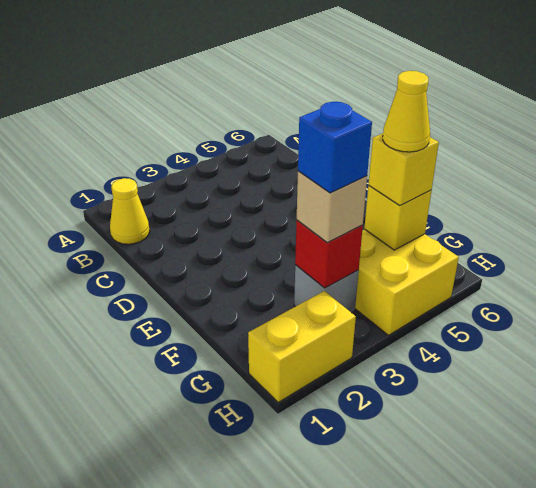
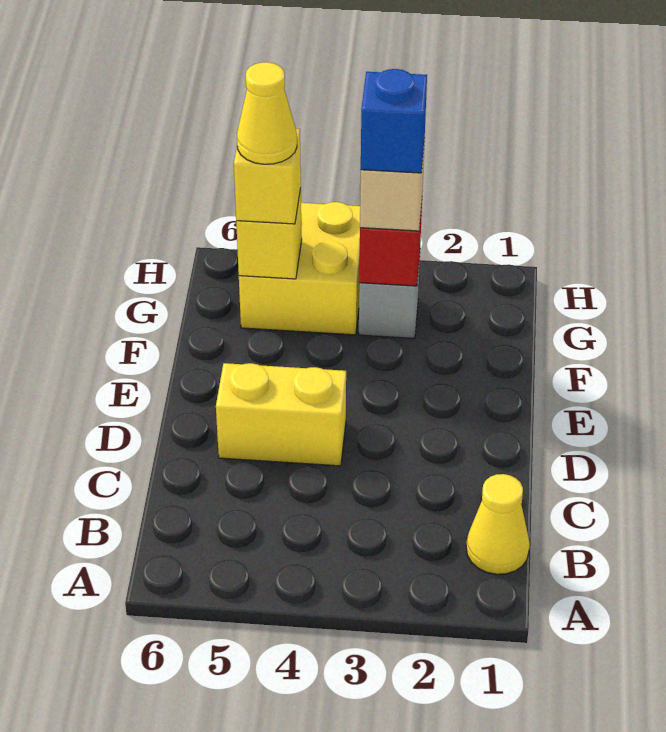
yellow brick H1:H2 level 1 -> yellow brick D4:D5 level 1

